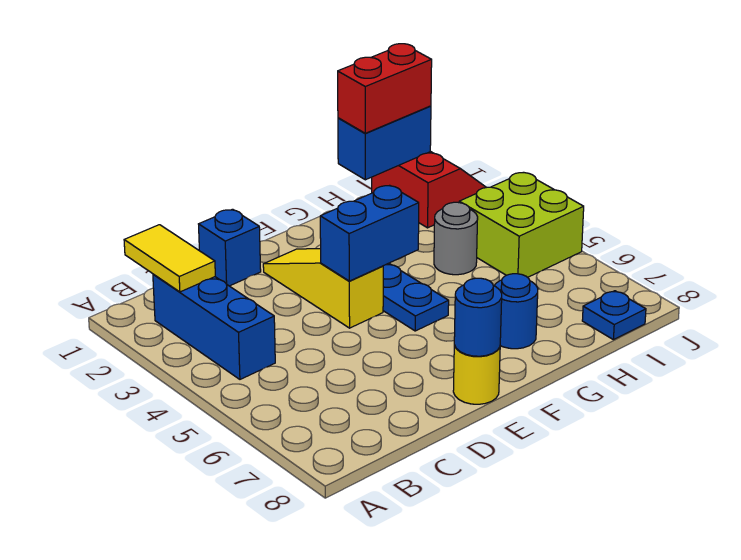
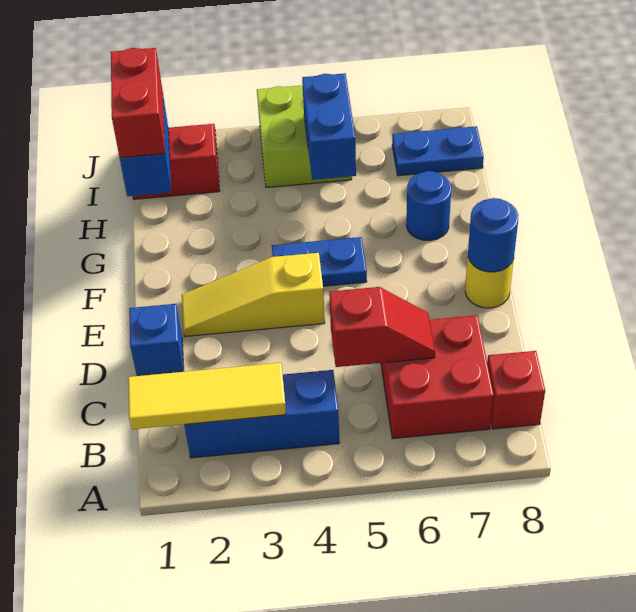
yellow tile B1:B2 level 2 -> yellow tile B1:B3 level 2
none -> red brick B6:C7 level 1
none -> red brick B8 level 1
none -> red slope C5:C6 level 2 top 5
blue brick E4:F4 level 2 -> blue brick H5:I5 level 2
grey round brick H4 level 1 -> none
blue plate I8 level 1 -> blue plate I7:I8 level 1

